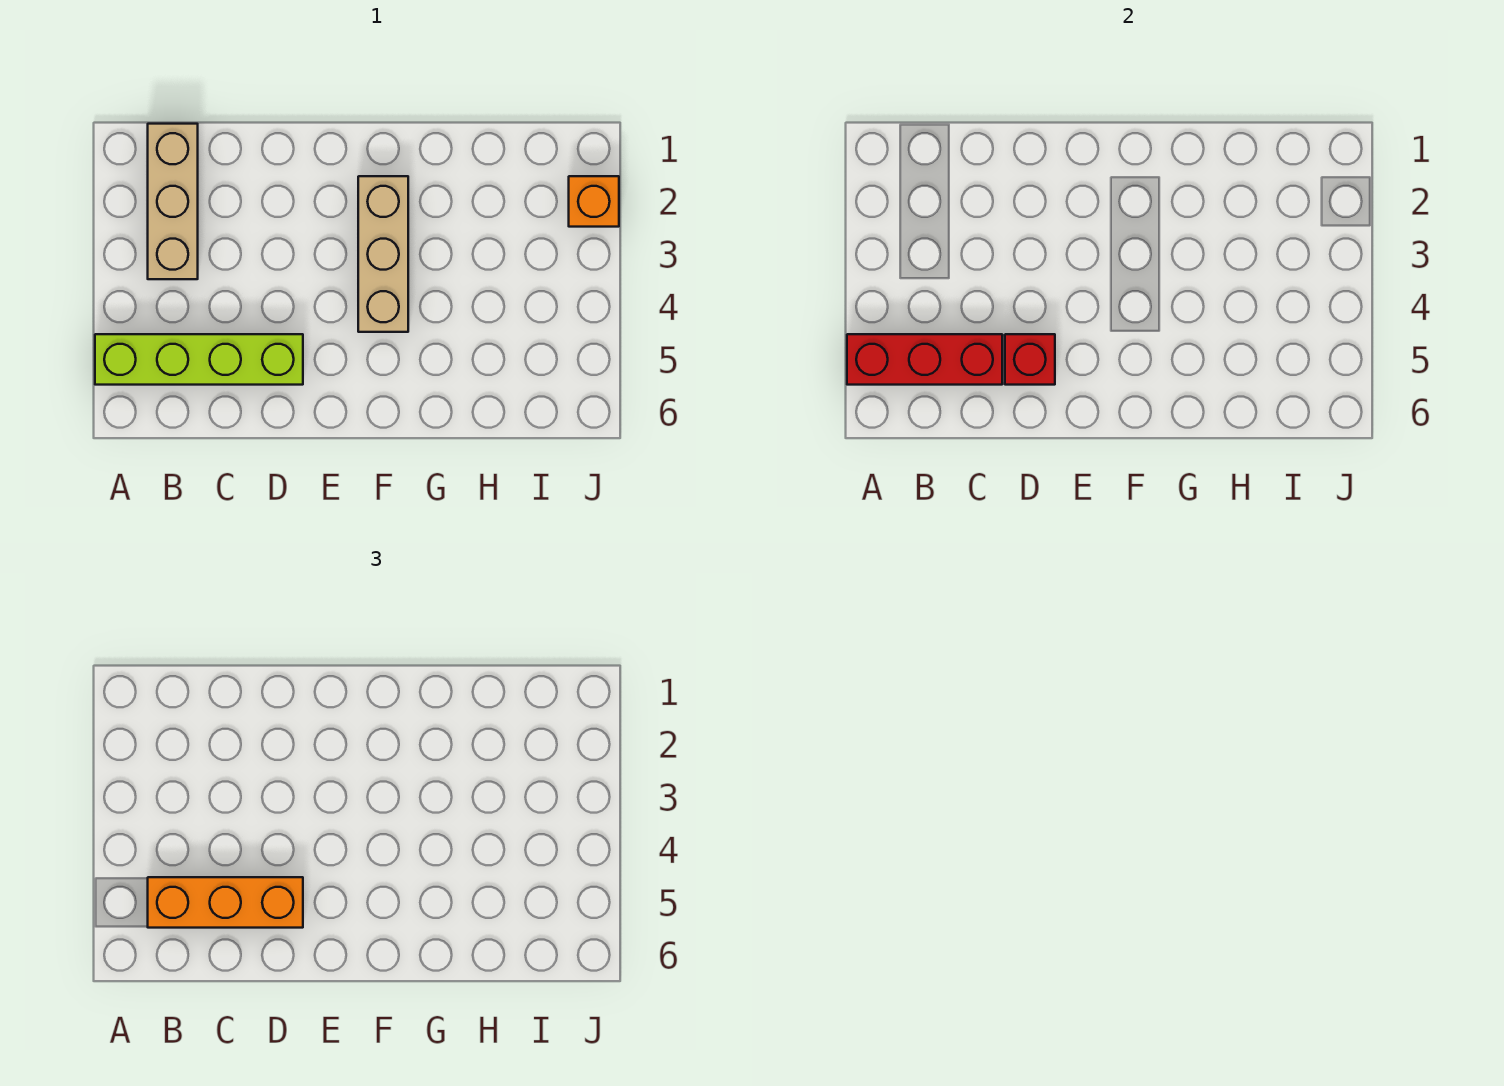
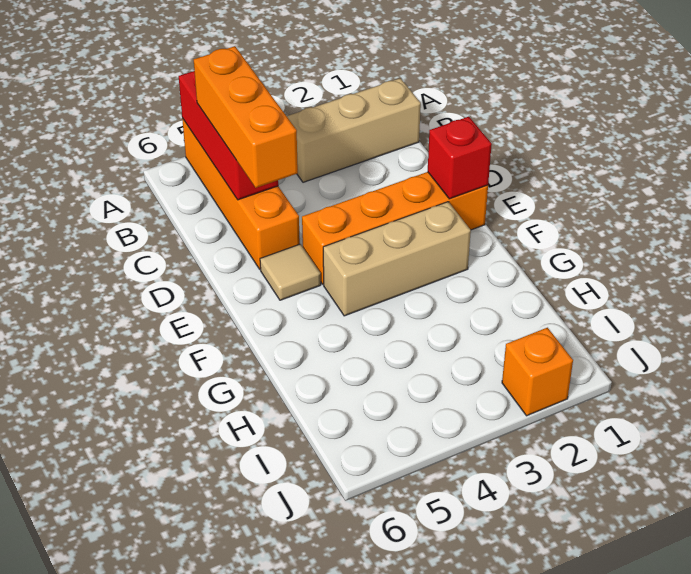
lime brick A5:D5 level 1 -> orange brick A5:D5 level 1
red brick D5 level 2 -> red brick E1 level 2
none -> orange brick E1:E4 level 1
none -> tan tile E5 level 1

